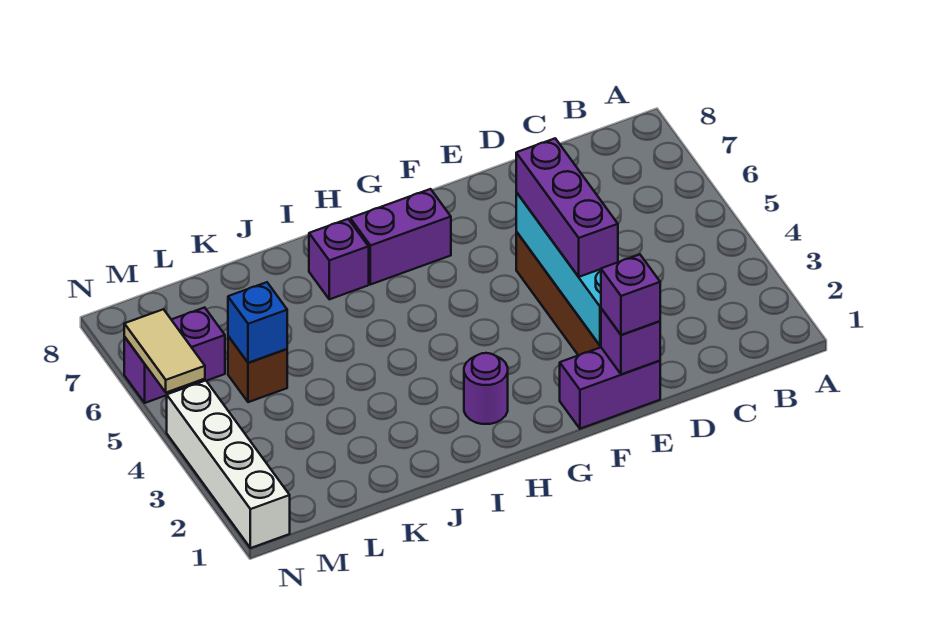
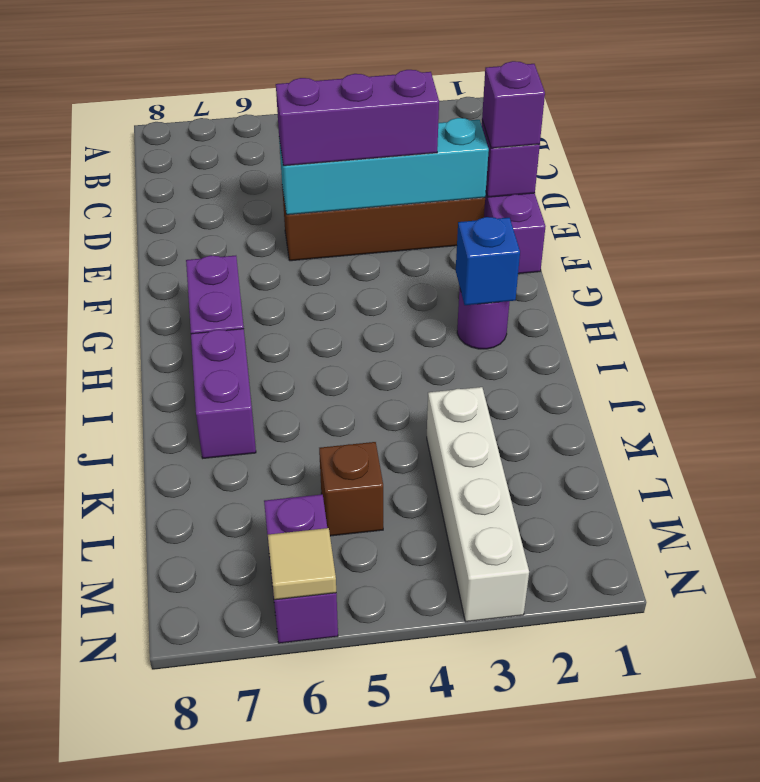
purple brick I7 level 1 -> purple brick I7:J7 level 1
blue brick L5 level 2 -> blue brick H2 level 2
white brick N1:N4 level 1 -> white brick K3:N3 level 1
tan tile N5:N6 level 2 -> tan tile N6 level 2

